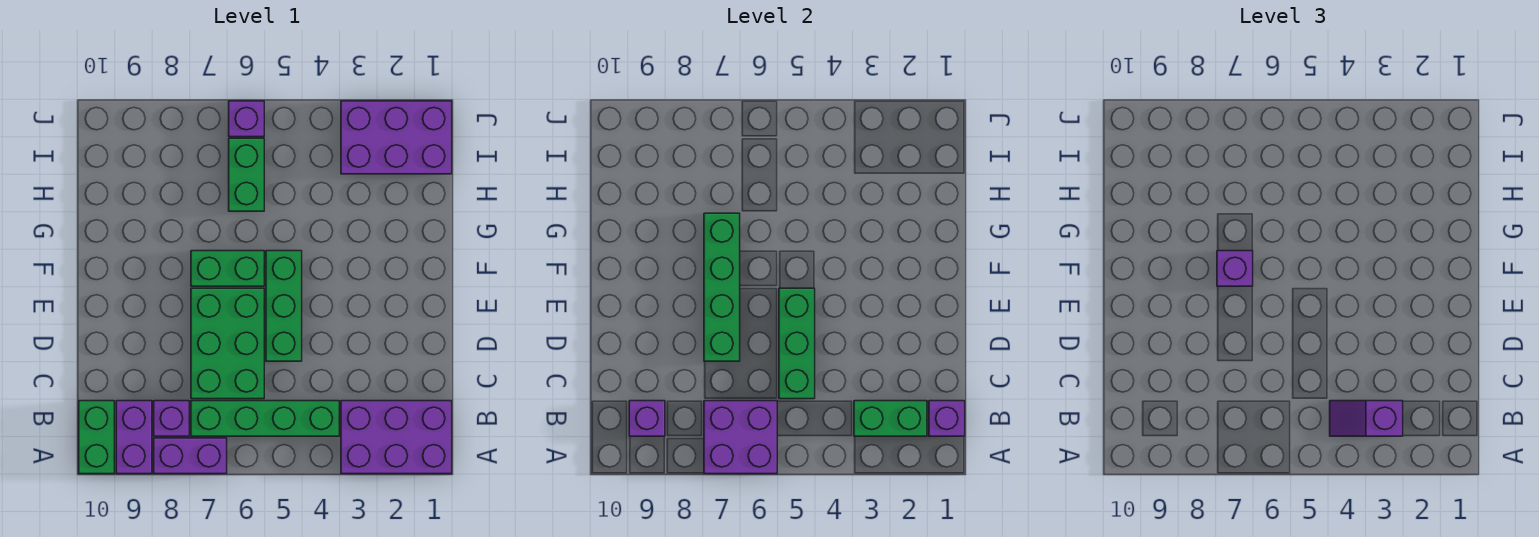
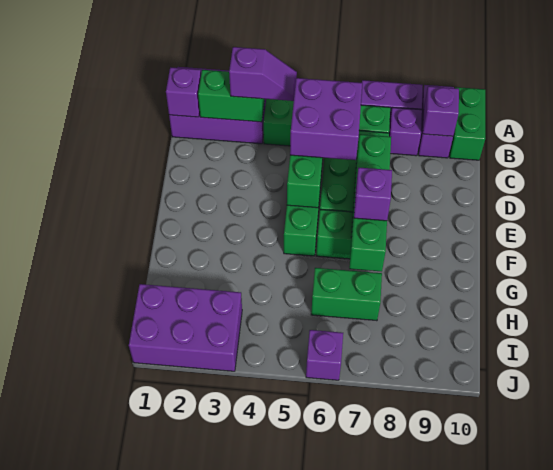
purple brick A6:B7 level 2 -> purple brick C5:D6 level 3
green brick H6:I6 level 1 -> green brick H6:H7 level 1

